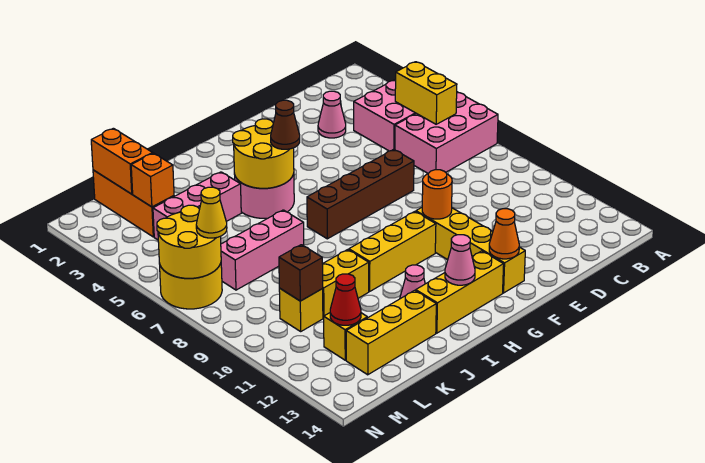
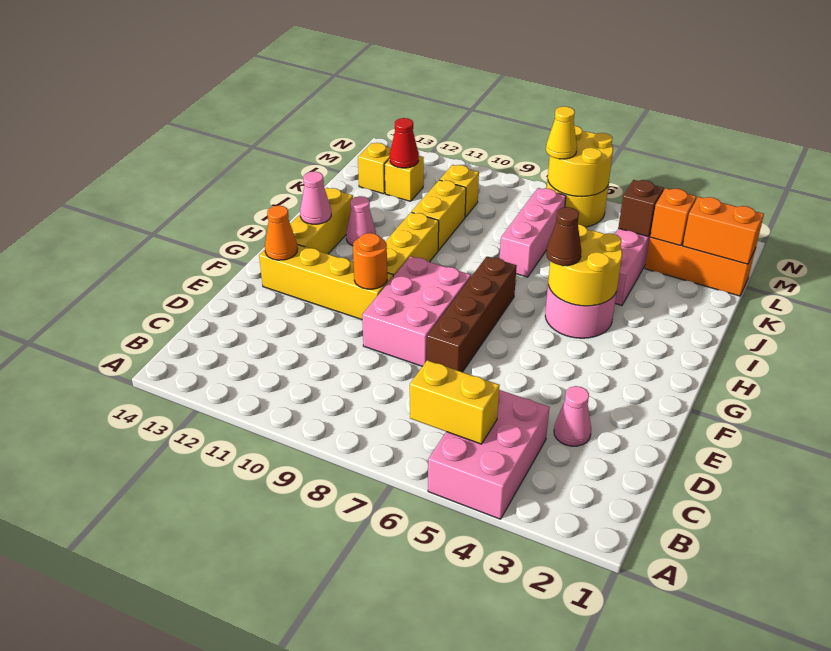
pink brick A6:C7 level 1 -> pink brick E8:G9 level 1
yellow brick J13:L13 level 1 -> yellow brick L13 level 1
brown brick L10 level 2 -> brown brick L4 level 2

